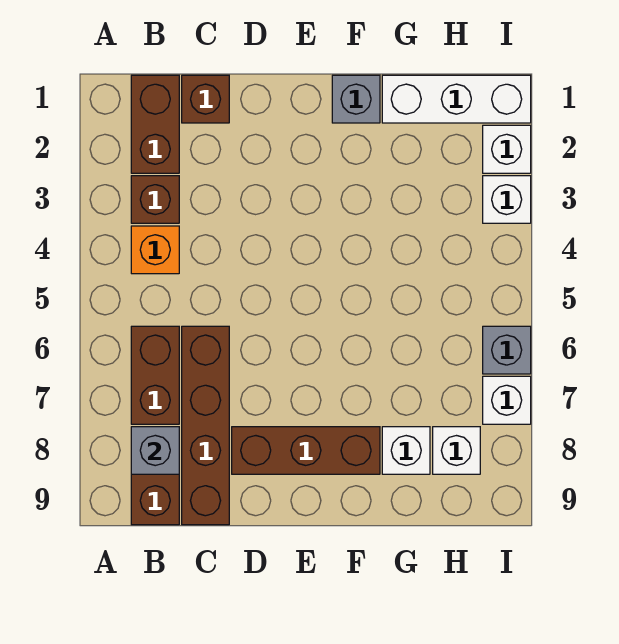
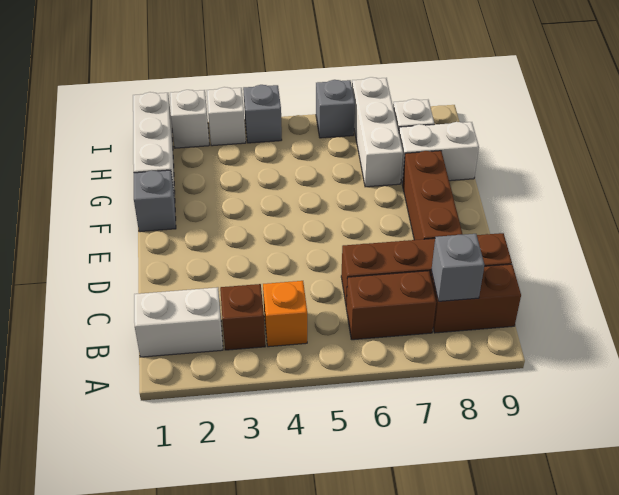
brown brick B1:B2 level 1 -> white brick B1:B2 level 1
brown brick C1 level 1 -> none
white brick G8 level 1 -> white brick G8:G9 level 1
none -> grey brick I4 level 1
white brick I7 level 1 -> white brick G7:I7 level 1

